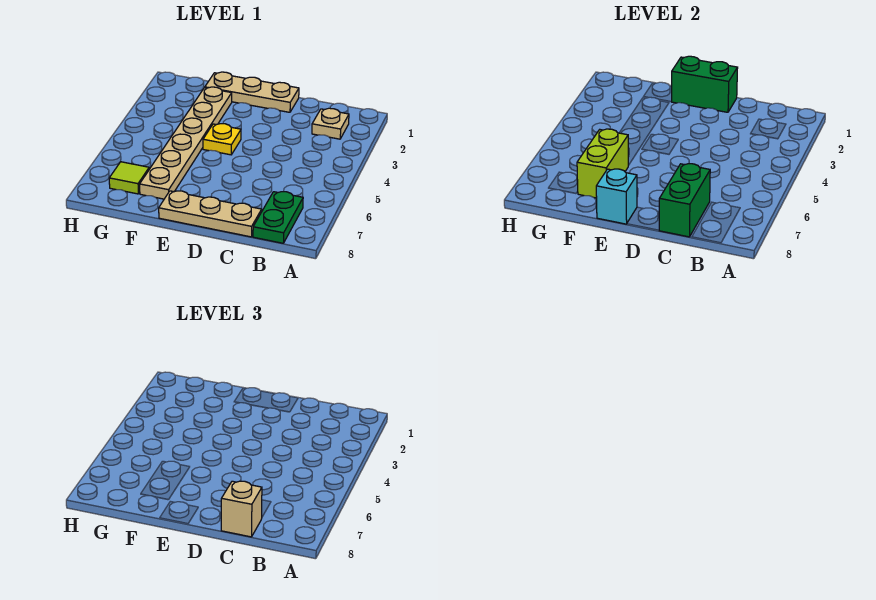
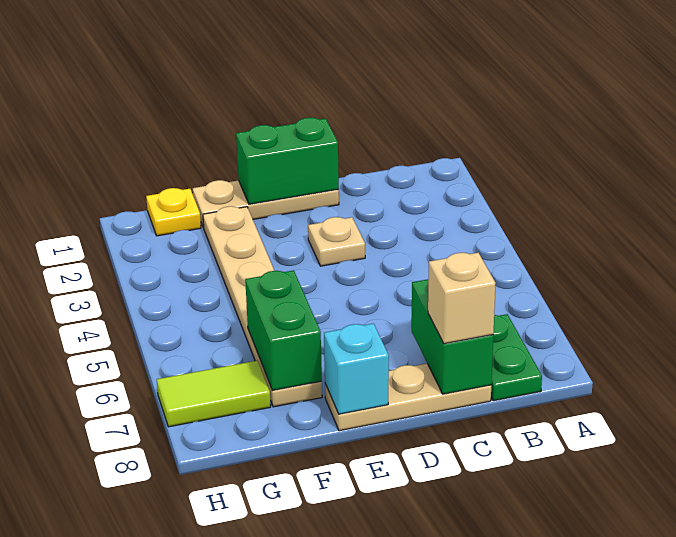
tan plate B2 level 1 -> tan plate D3 level 1
yellow plate E4 level 1 -> yellow plate G1 level 1
lime brick F6:F7 level 2 -> green brick F6:F7 level 2
lime tile G7 level 1 -> lime tile G7:H7 level 1

